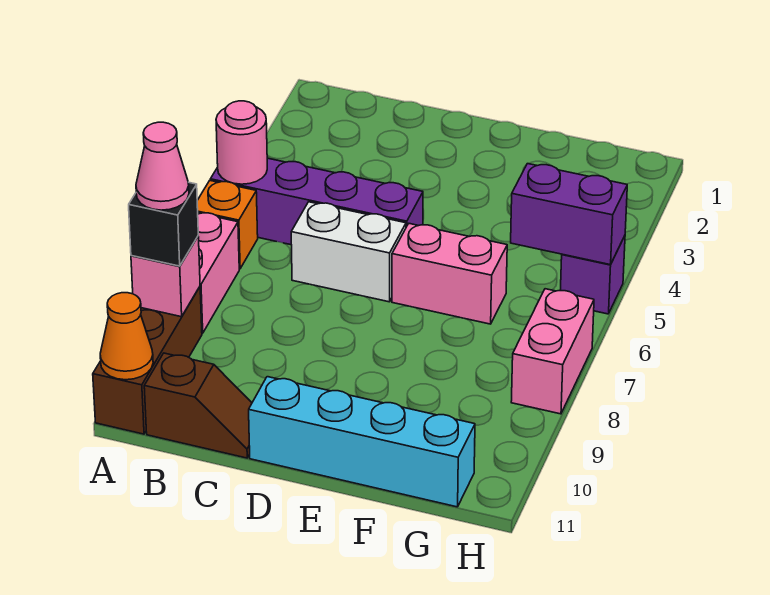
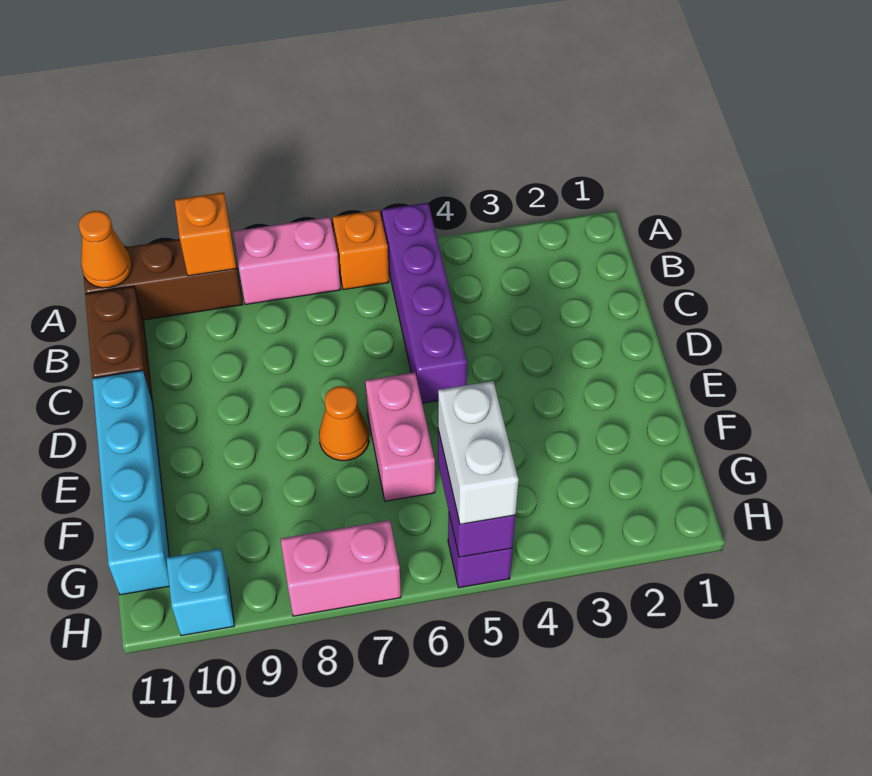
pink round brick A5 level 2 -> none
pink brick A9 level 2 -> orange brick A9 level 2
black brick A9 level 3 -> none
pink cone A9 level 4 -> none
brown slope B11:C11 level 1 top B -> brown brick B11:C11 level 1
white brick C6:D6 level 1 -> white brick G5:H5 level 3
none -> orange cone E7 level 1
none -> cyan brick H10 level 1

